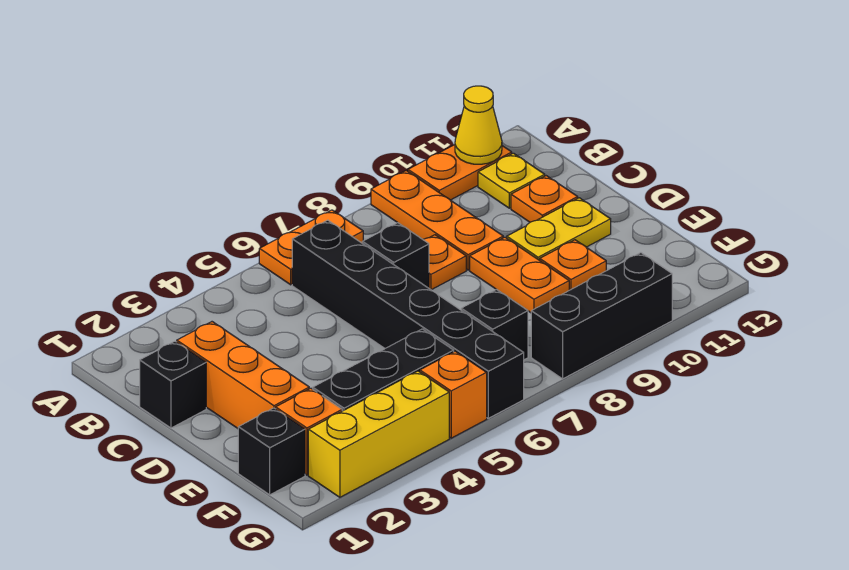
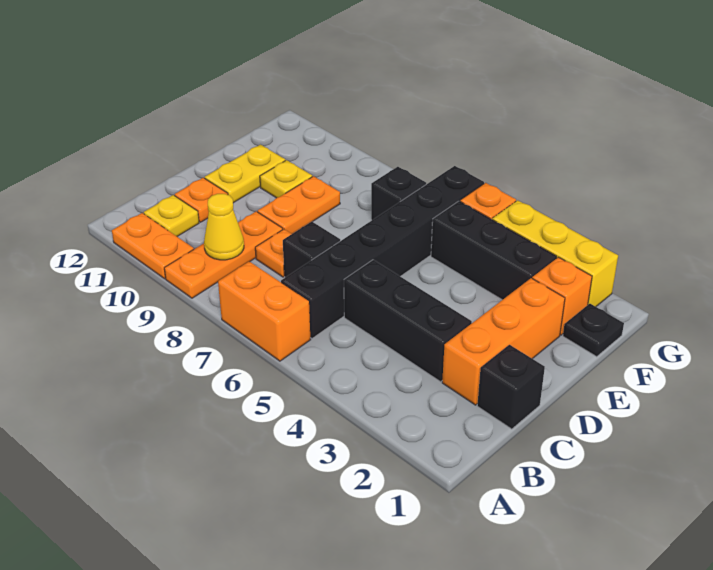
orange plate A6:A7 level 1 -> orange brick A6:A7 level 1
yellow cone A11 level 2 -> yellow cone B9 level 2
yellow plate D10:D11 level 1 -> yellow plate D11:E11 level 1
orange plate E10 level 1 -> yellow plate E10 level 1
black brick F1 level 1 -> black plate F1 level 1
black brick G8:G10 level 1 -> black brick C3:C5 level 1

